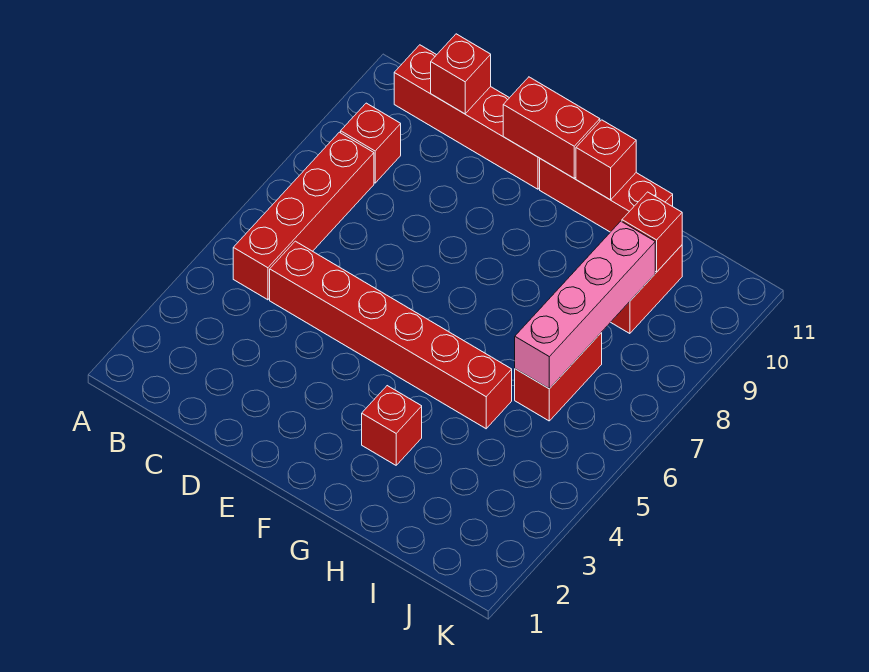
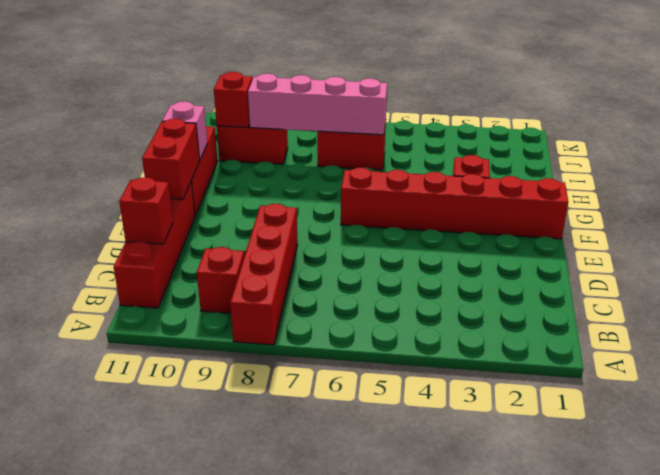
red brick B5:B8 level 1 -> red brick A8:D8 level 1
red brick C5:H5 level 1 -> red brick F1:F6 level 1
red brick G11 level 2 -> pink brick G11 level 2

